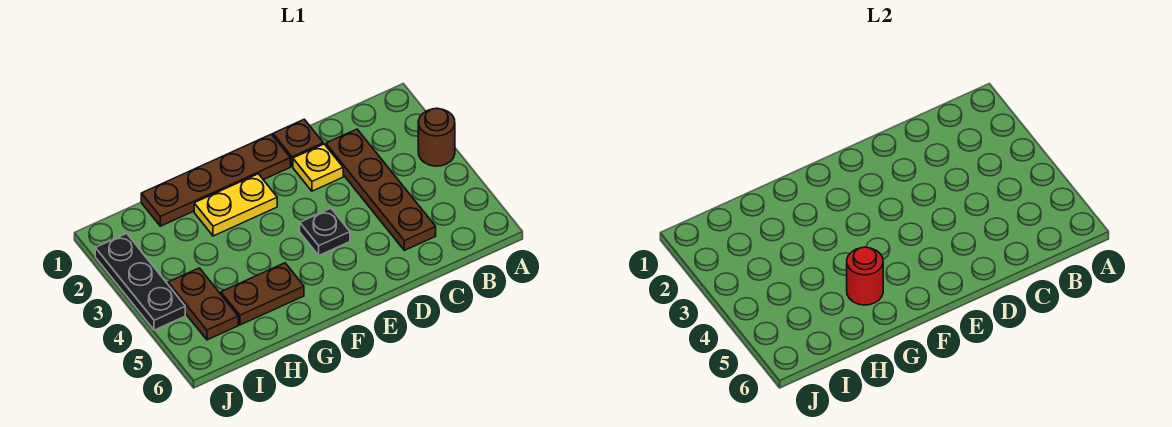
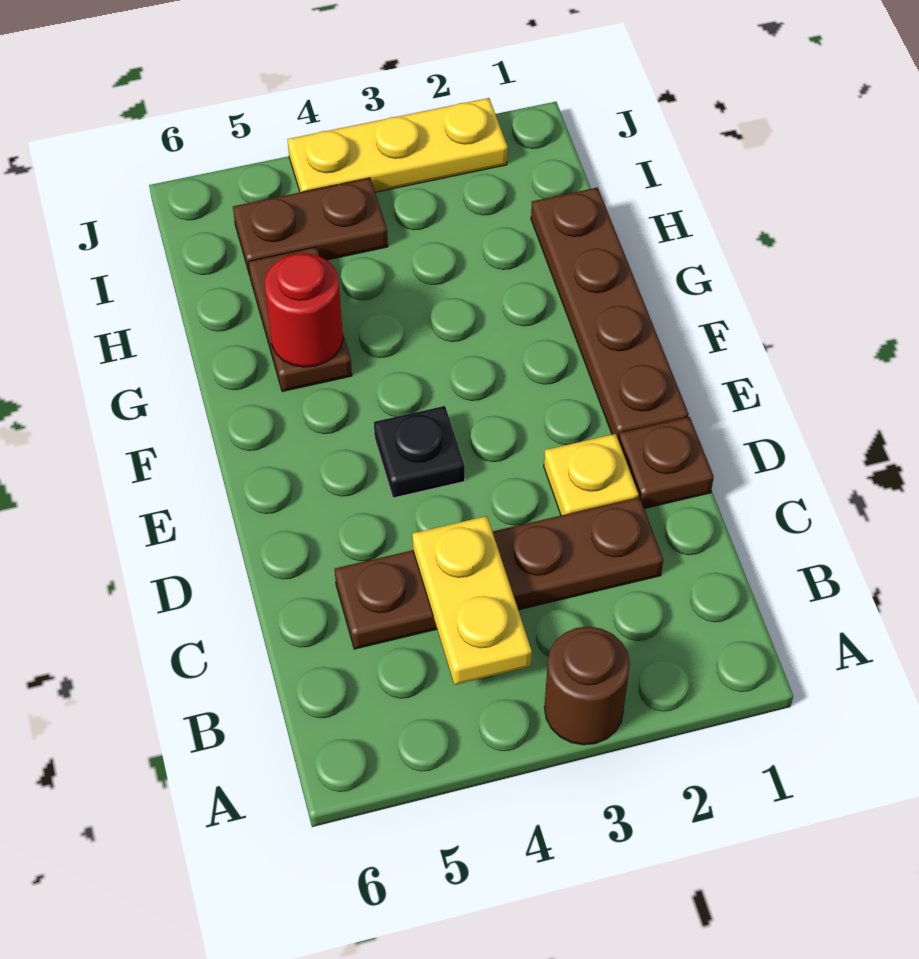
yellow plate F2:G2 level 1 -> yellow plate B4:C4 level 2
black plate J2:J4 level 1 -> yellow plate J2:J4 level 1

